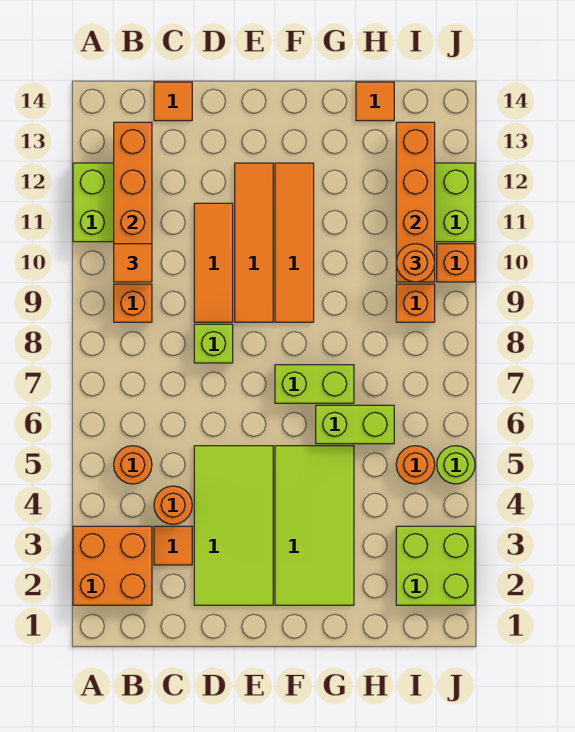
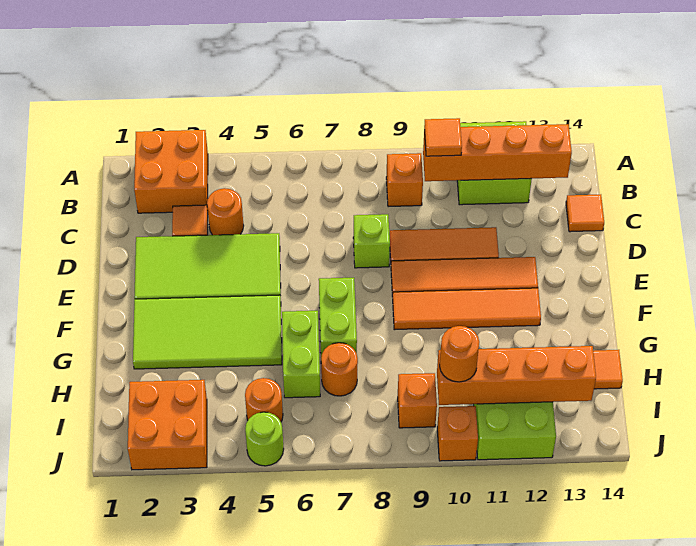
orange round brick B5 level 1 -> orange round brick H7 level 1
lime brick I2:J3 level 1 -> orange brick I2:J3 level 1

